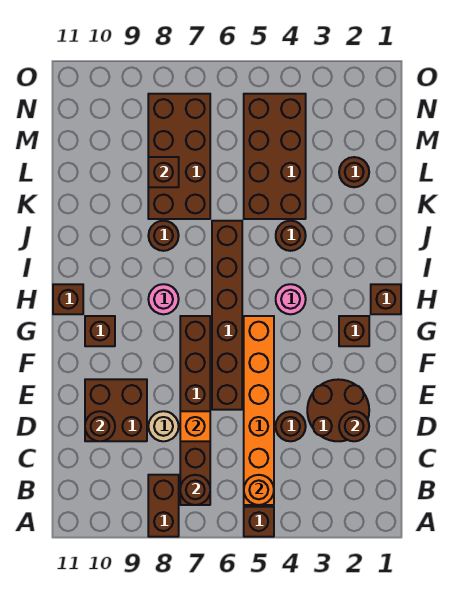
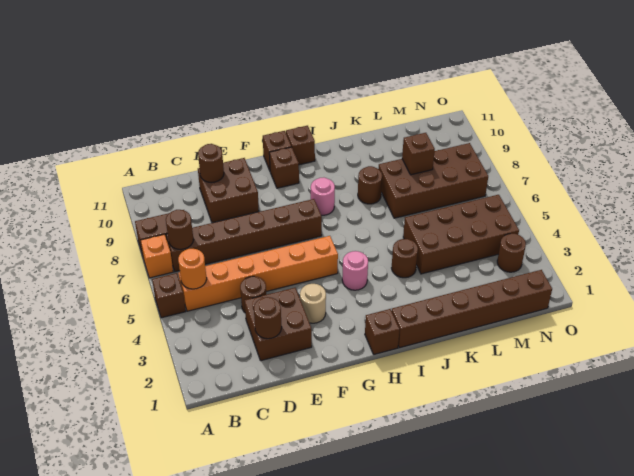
brown round brick D2:E3 level 1 -> brown brick D2:E3 level 1
orange brick D7 level 2 -> orange brick A7 level 1
tan round brick D8 level 1 -> tan round brick F3 level 1
brown brick E6:J6 level 1 -> brown brick I1:N1 level 1
brown brick G2 level 1 -> brown brick G11 level 1
brown round brick L2 level 1 -> brown round brick N3 level 1

